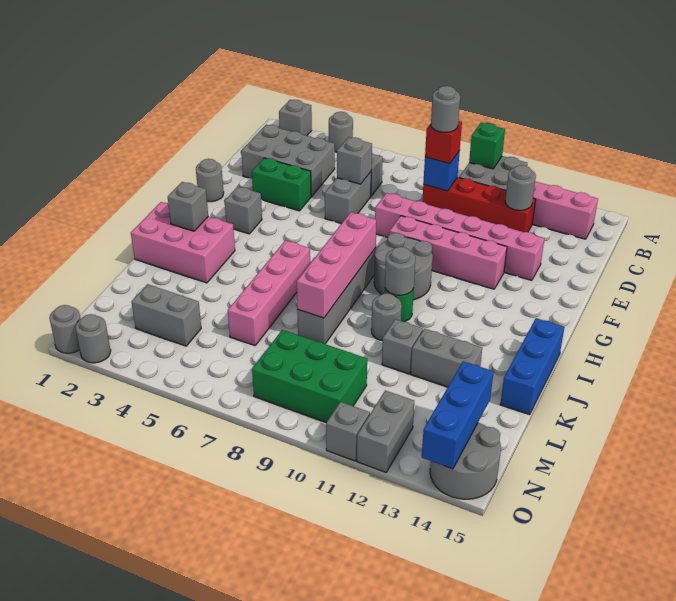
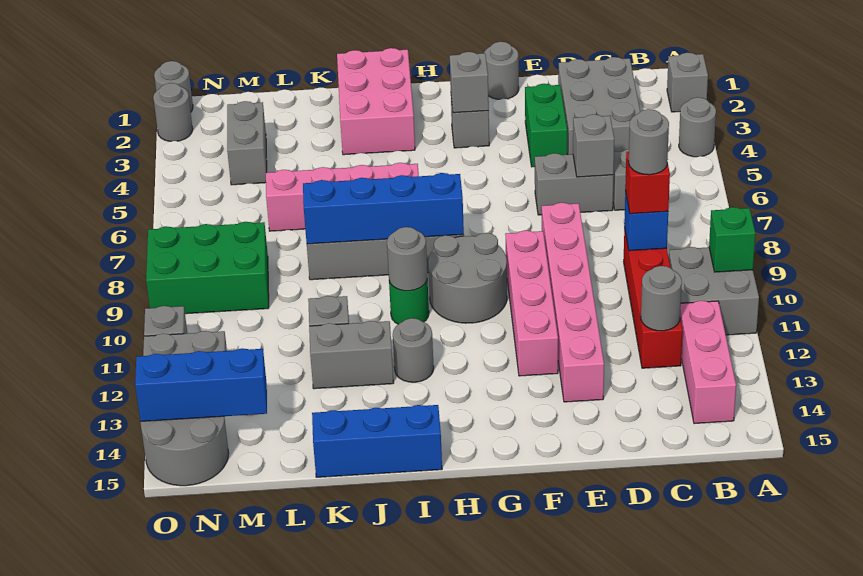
pink brick H8:K8 level 2 -> blue brick H8:K8 level 2
grey brick I2 level 2 -> grey brick G3 level 2
grey round brick J10 level 1 -> grey round brick I12 level 1
grey brick K12:K13 level 1 -> grey brick J12:K12 level 1
green brick M8:N10 level 1 -> green brick M8:O9 level 1

